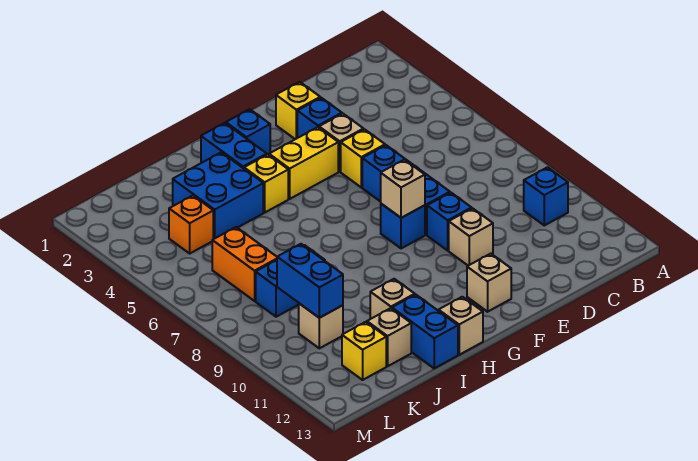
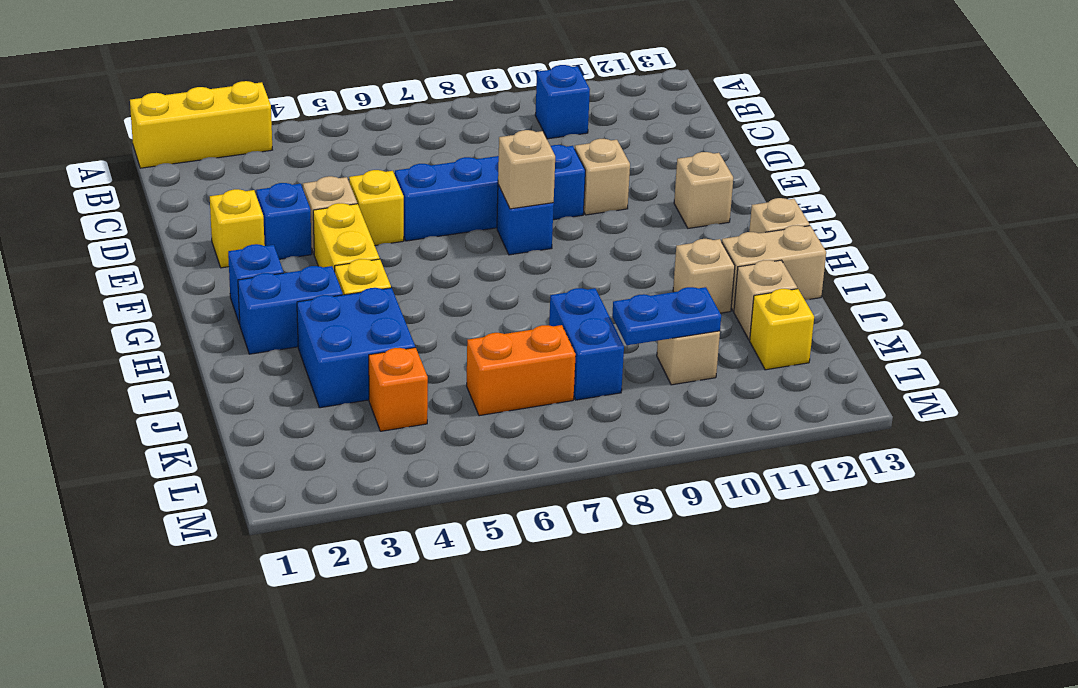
none -> yellow brick A1:A3 level 1
blue brick I12:I13 level 1 -> tan brick I12:I13 level 1
blue brick K9:K10 level 2 -> blue plate K9:K10 level 2

